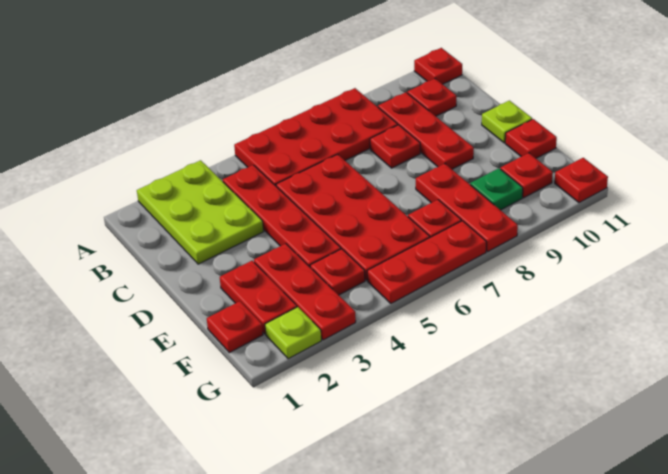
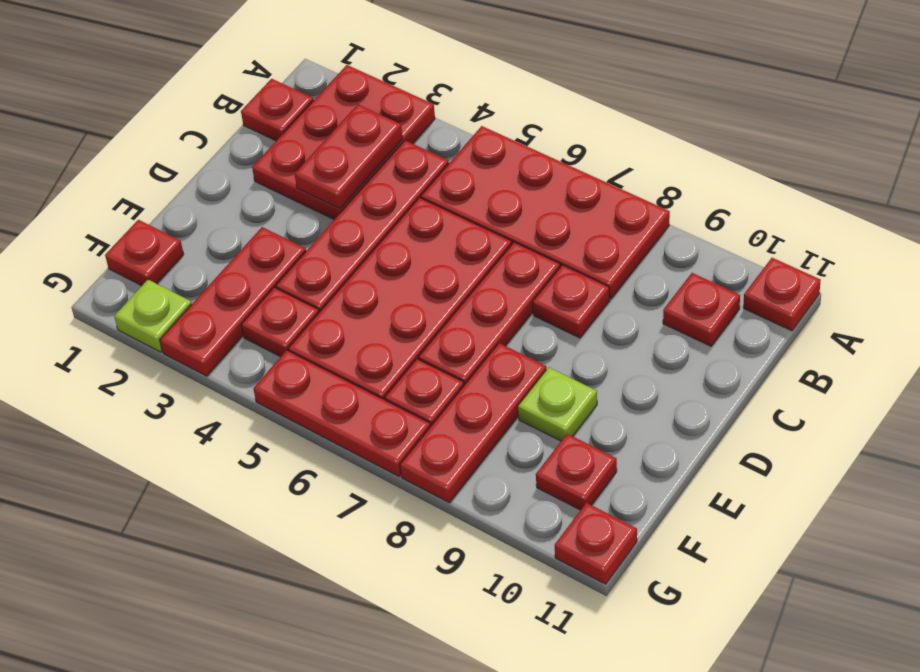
lime plate A2:C3 level 1 -> red plate A2:C3 level 1
red plate B9:D9 level 1 -> red plate C7:E7 level 1
lime plate D11 level 1 -> lime plate E9 level 1
red plate E2:F2 level 1 -> red plate B3:C3 level 2
red plate E11 level 1 -> red plate B1 level 1
green plate F9 level 1 -> none

